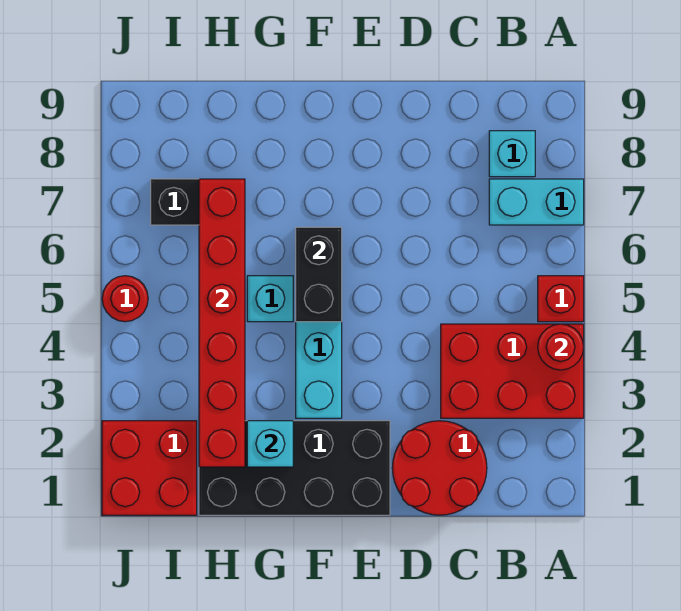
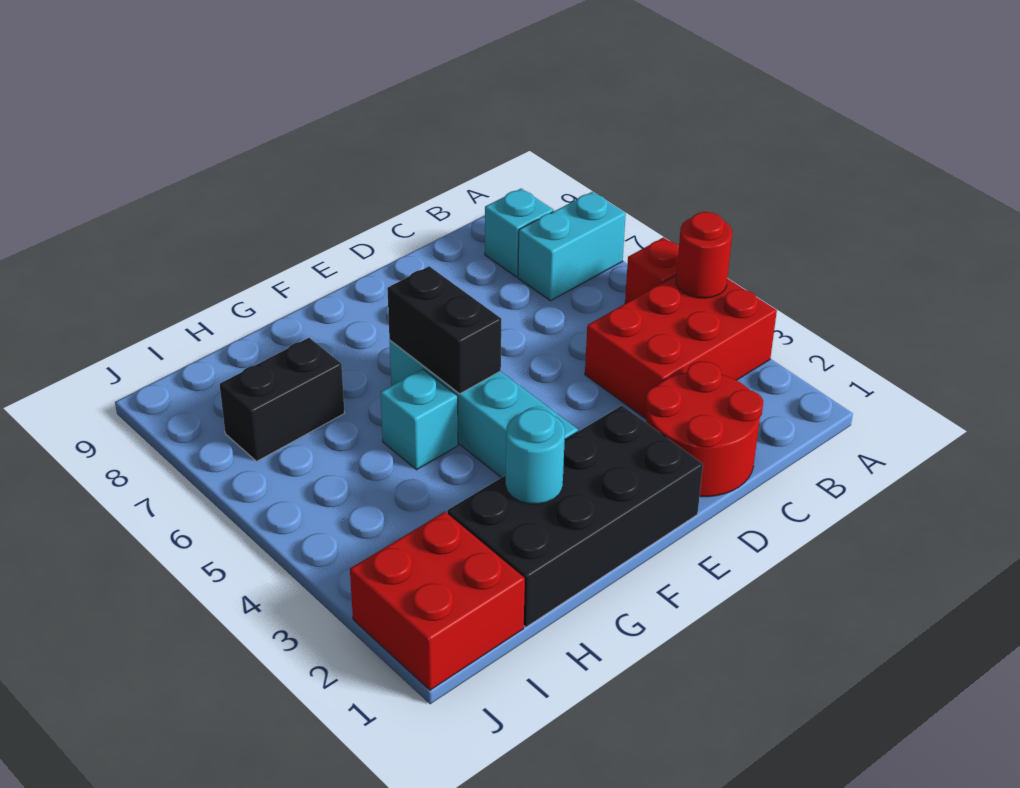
cyan brick G2 level 2 -> cyan round brick G2 level 2
red brick H2:H7 level 2 -> none
red round brick J5 level 1 -> none

